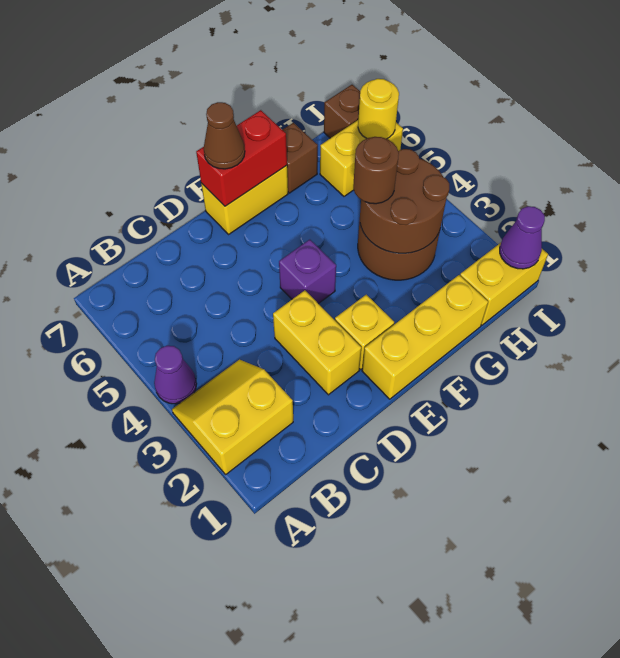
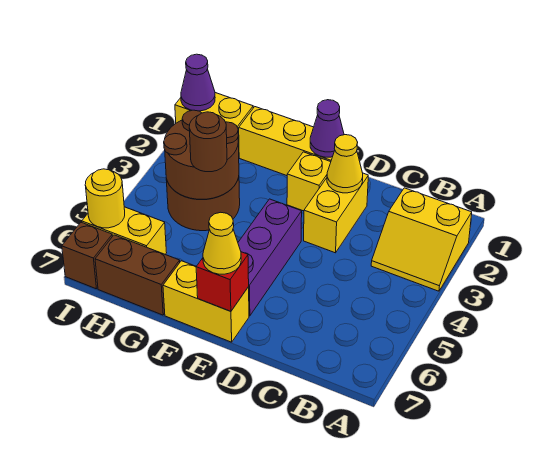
purple cone A4 level 1 -> purple cone E1 level 2
none -> yellow cone D2 level 2
purple brick E4 level 1 -> purple brick E4:E6 level 1
red brick E7:F7 level 2 -> red brick E7 level 2
brown cone E7 level 3 -> yellow cone E7 level 3
brown brick G7 level 1 -> brown brick G7:H7 level 1

